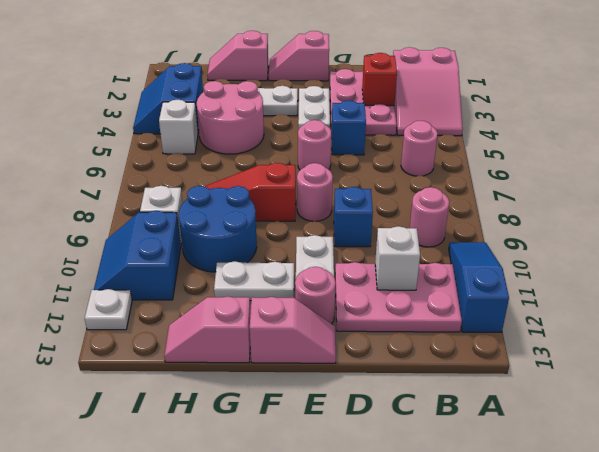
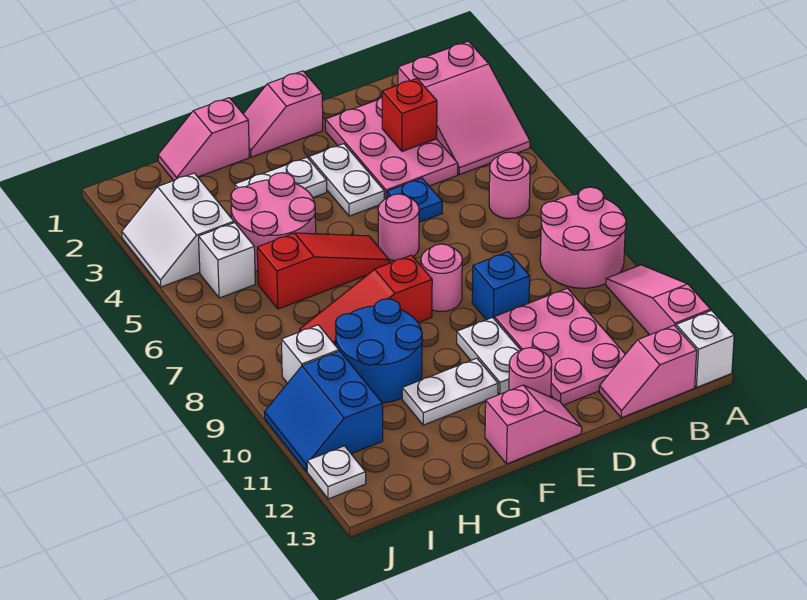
blue slope A10:A12 level 1 top 12 -> pink slope A10:A12 level 1 top 12
pink round brick B9 level 1 -> pink round brick A8:B9 level 1
pink plate B11:D12 level 1 -> pink plate C10:D12 level 1
white brick C11 level 2 -> white brick A13 level 1
blue brick D5 level 1 -> blue plate D5 level 1
none -> red slope F6:H6 level 1 top H
pink slope G13:H13 level 1 top G -> pink slope B13:C13 level 1 top B
blue slope I3:J4 level 1 top I -> white slope I3:J4 level 1 top I

